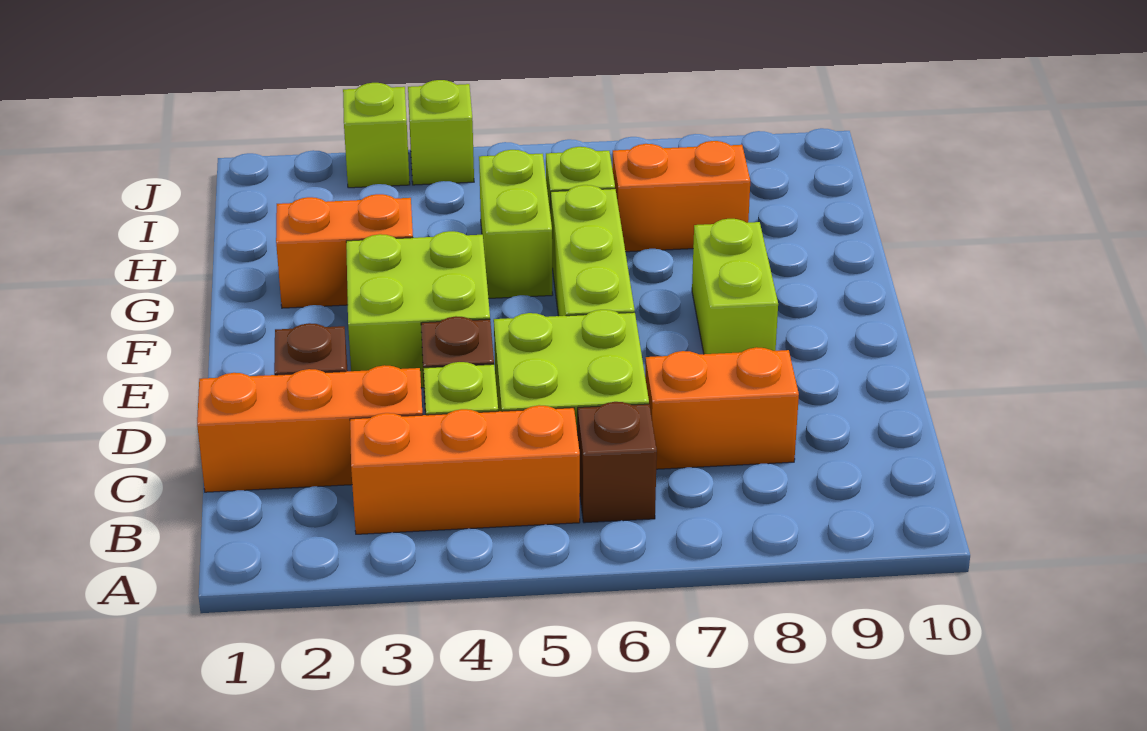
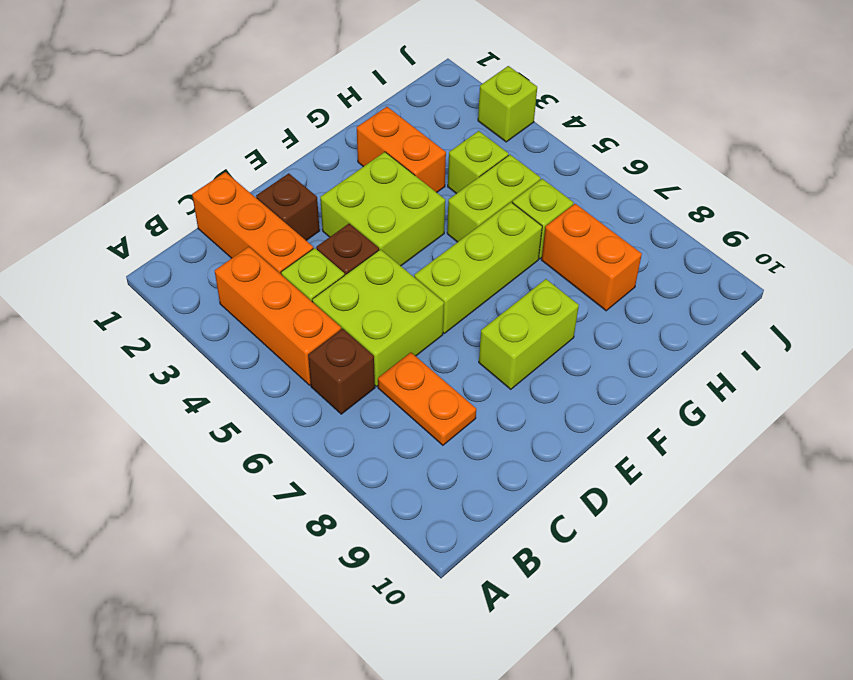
orange brick C7:C8 level 1 -> orange plate C7:C8 level 1
lime brick J4 level 1 -> lime brick H4 level 1

